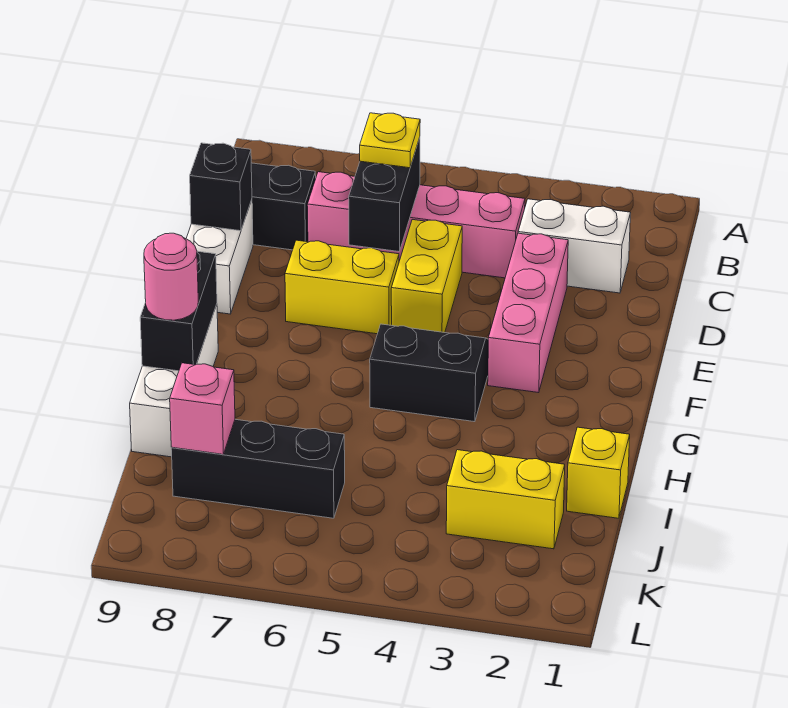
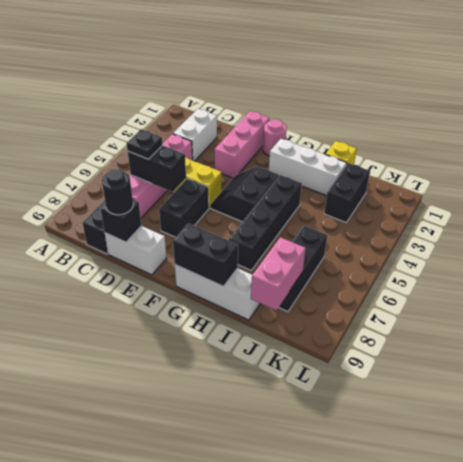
yellow plate C6 level 3 -> black plate C6 level 3
pink brick D3:F3 level 1 -> pink brick E1:E3 level 1
none -> black round brick D9 level 3
yellow brick E6:E7 level 1 -> black brick E6:E7 level 1
none -> white brick G2:I2 level 1
none -> black brick H4:H7 level 1
pink round brick H9 level 3 -> pink round brick F1 level 1
yellow brick J2:J3 level 1 -> black brick J2:J3 level 1
pink brick J8 level 2 -> pink brick J8:J9 level 2

